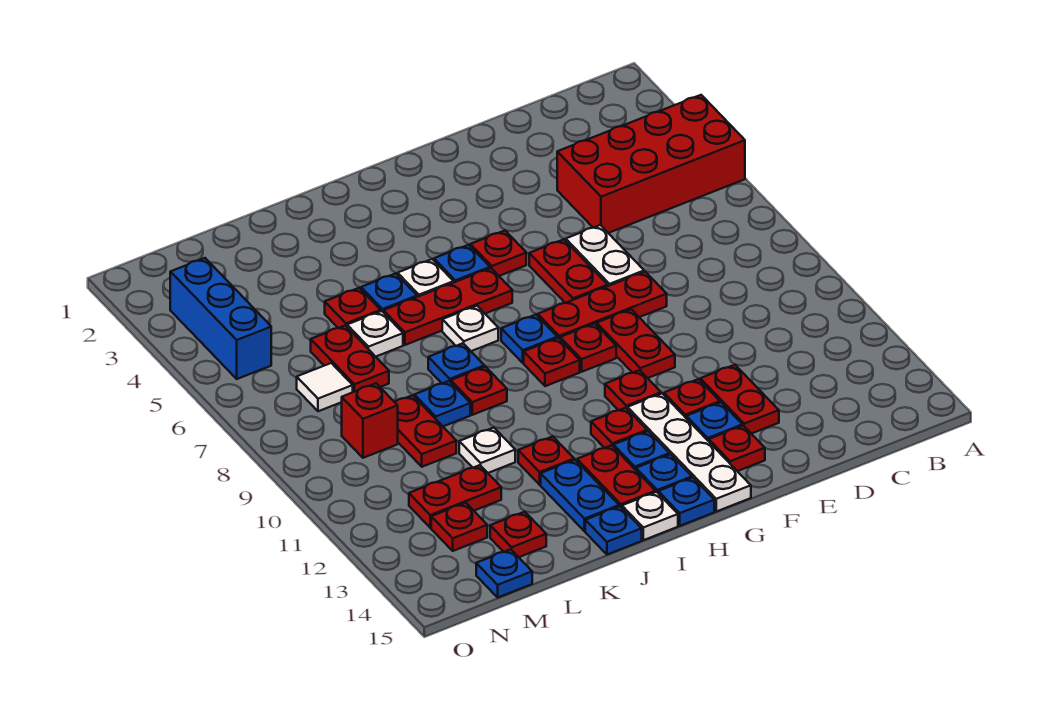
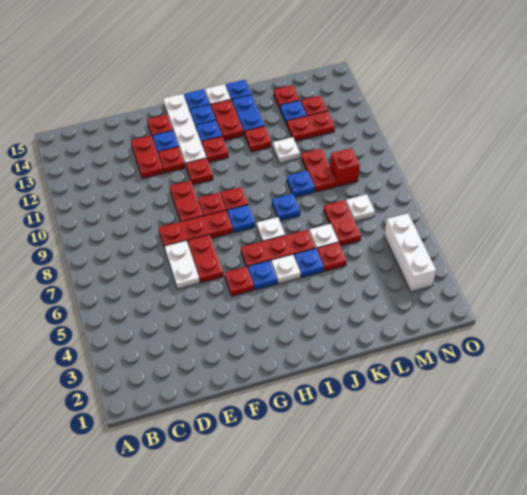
red brick A4:D5 level 1 -> none
red plate J9 level 1 -> none
white tile M7 level 1 -> white plate M7 level 1
blue plate M15 level 1 -> blue plate L13 level 1
blue brick N3:N5 level 1 -> white brick N3:N5 level 1

